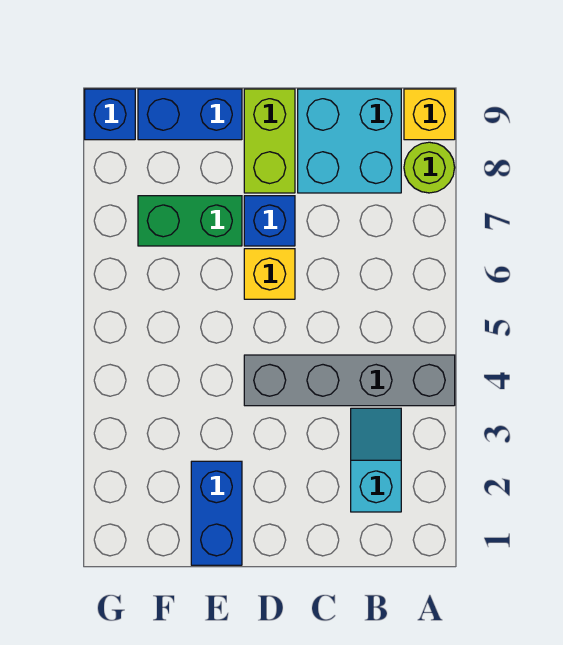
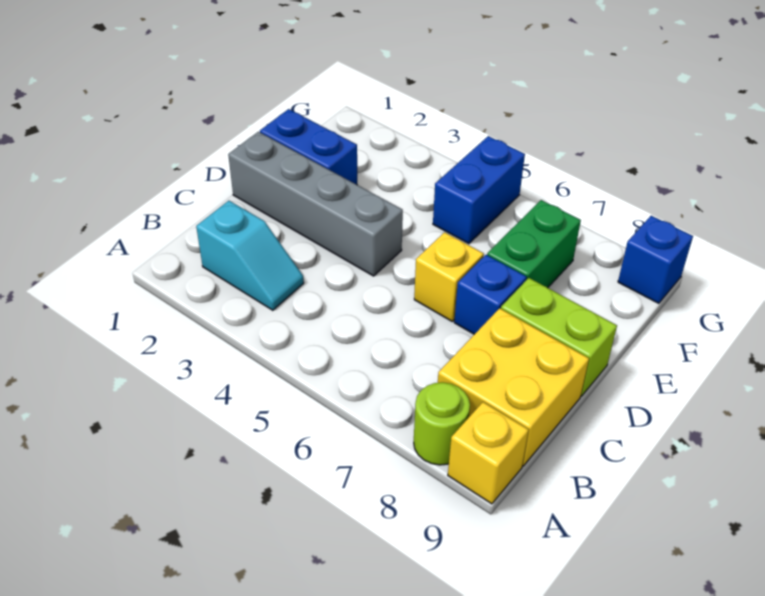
grey brick A4:D4 level 1 -> grey brick D1:D4 level 1
cyan brick B8:C9 level 1 -> yellow brick B8:C9 level 1
blue brick E9:F9 level 1 -> blue brick F5:G5 level 1

